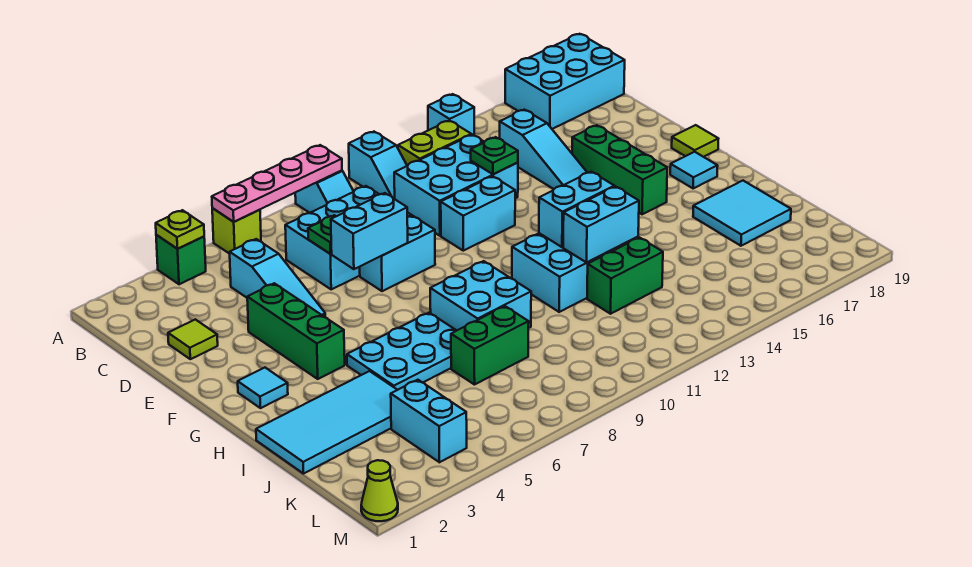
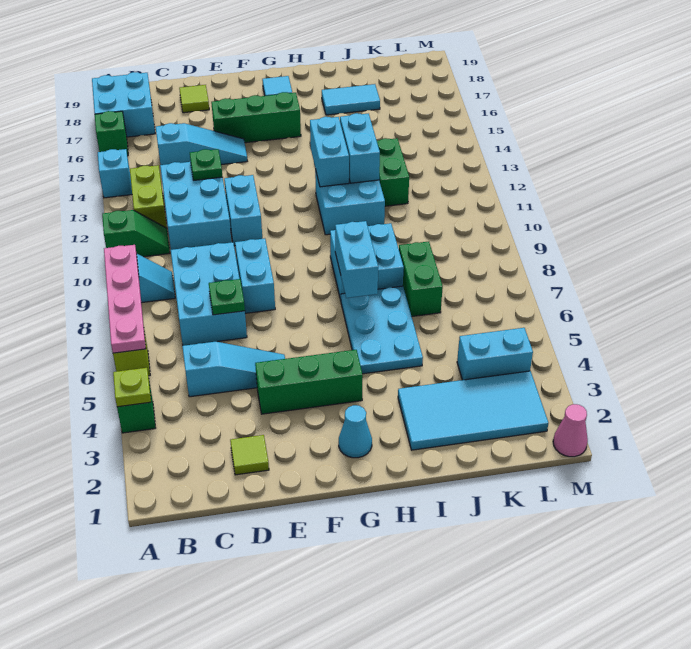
cyan slope A11:B11 level 1 top A -> green slope A11:B11 level 1 top A
none -> green brick A16 level 1
cyan brick A17:B19 level 1 -> cyan brick A17:B18 level 1
cyan brick E7:E8 level 2 -> cyan brick H7:H8 level 2
lime tile F19 level 1 -> lime tile D18 level 1
cyan tile G2 level 1 -> cyan cone G2 level 1
cyan tile I1:J4 level 1 -> cyan tile I2:L3 level 1
cyan tile I17:J18 level 1 -> cyan tile I17:J17 level 1
lime cone M1 level 1 -> pink cone M1 level 1

